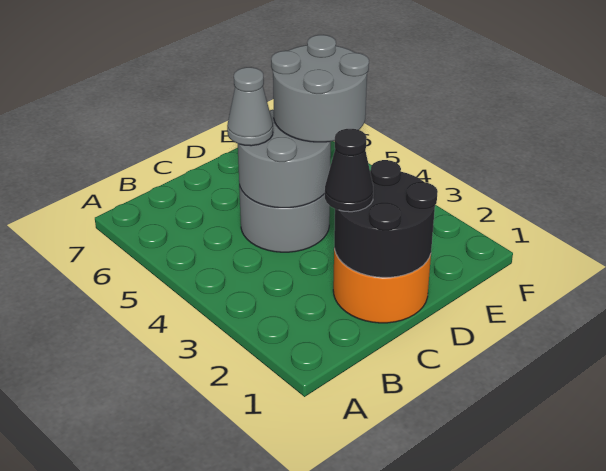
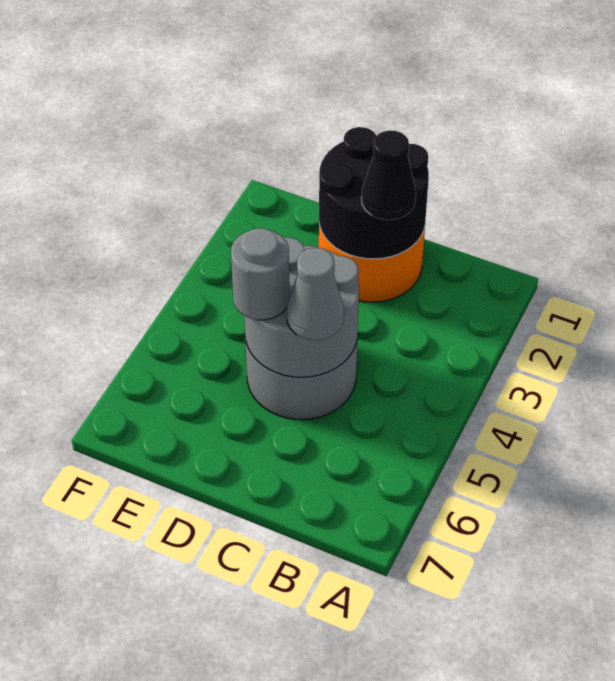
grey round brick D4:E5 level 3 -> grey round brick D5 level 3

